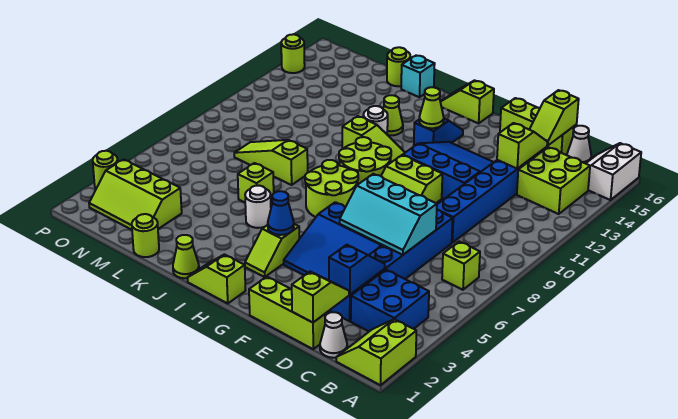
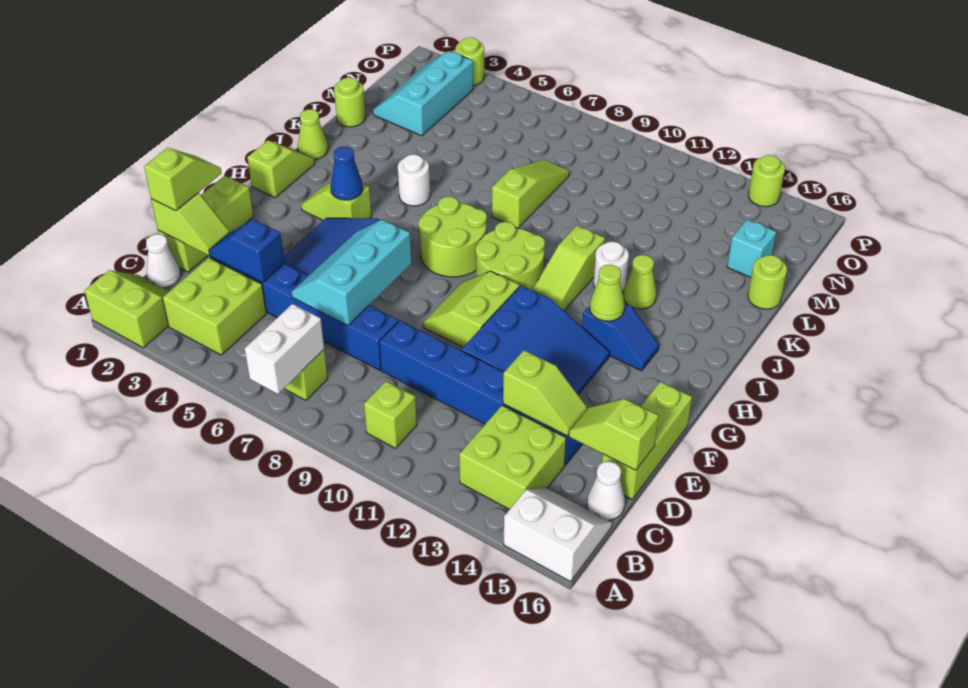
none -> white brick A7:B7 level 2
blue brick B3:C4 level 1 -> lime brick B3:C4 level 1
blue slope D3:D4 level 2 top 3 -> blue slope D3:D4 level 2 top 4
lime slope H16:I16 level 1 top H -> lime slope D1:E1 level 3 top D
lime brick K6 level 1 -> lime brick B10 level 1
cyan brick K16 level 1 -> cyan brick M15 level 1
lime slope M2:O3 level 1 top 3 -> cyan slope M2:O3 level 1 top 3

